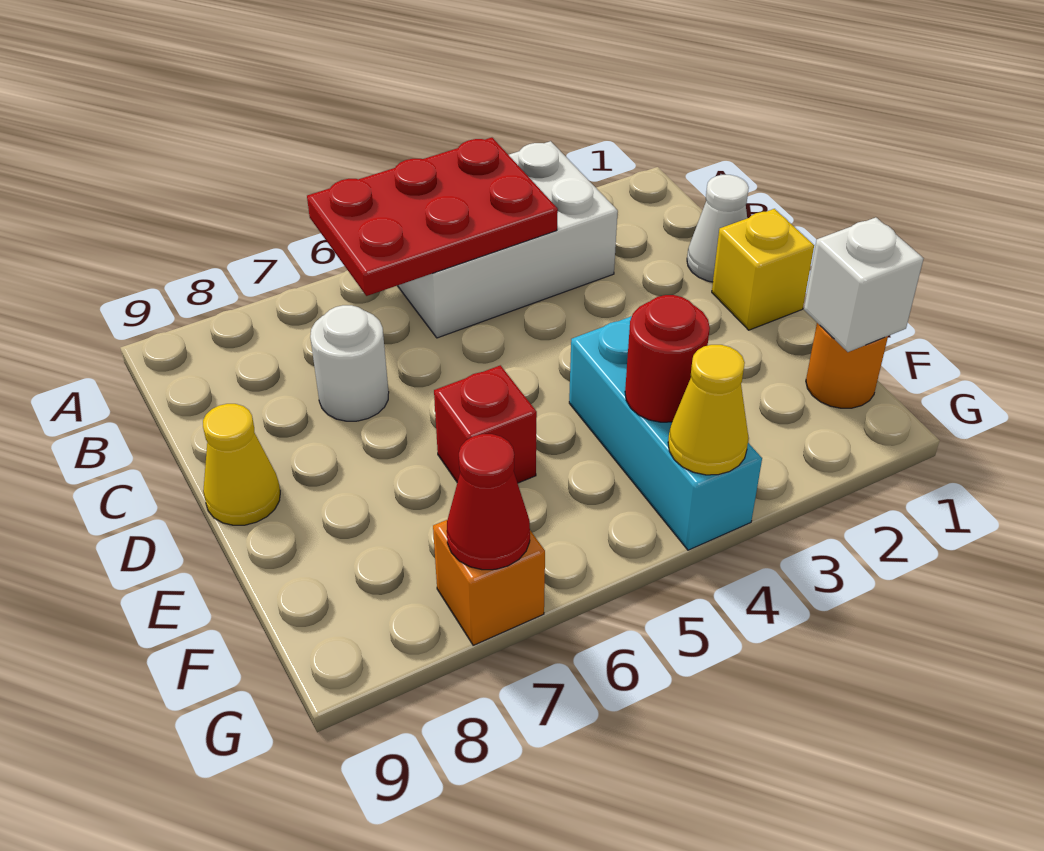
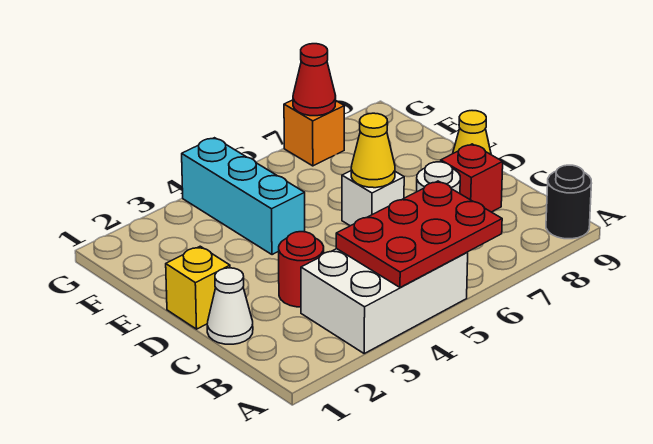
none -> black round brick A9 level 1
red brick E6 level 1 -> red brick C8 level 1
orange round brick F1 level 1 -> none
white brick F1 level 2 -> white brick D6 level 1
red round brick F4 level 2 -> red round brick C3 level 1
yellow cone G4 level 2 -> yellow cone D6 level 2

